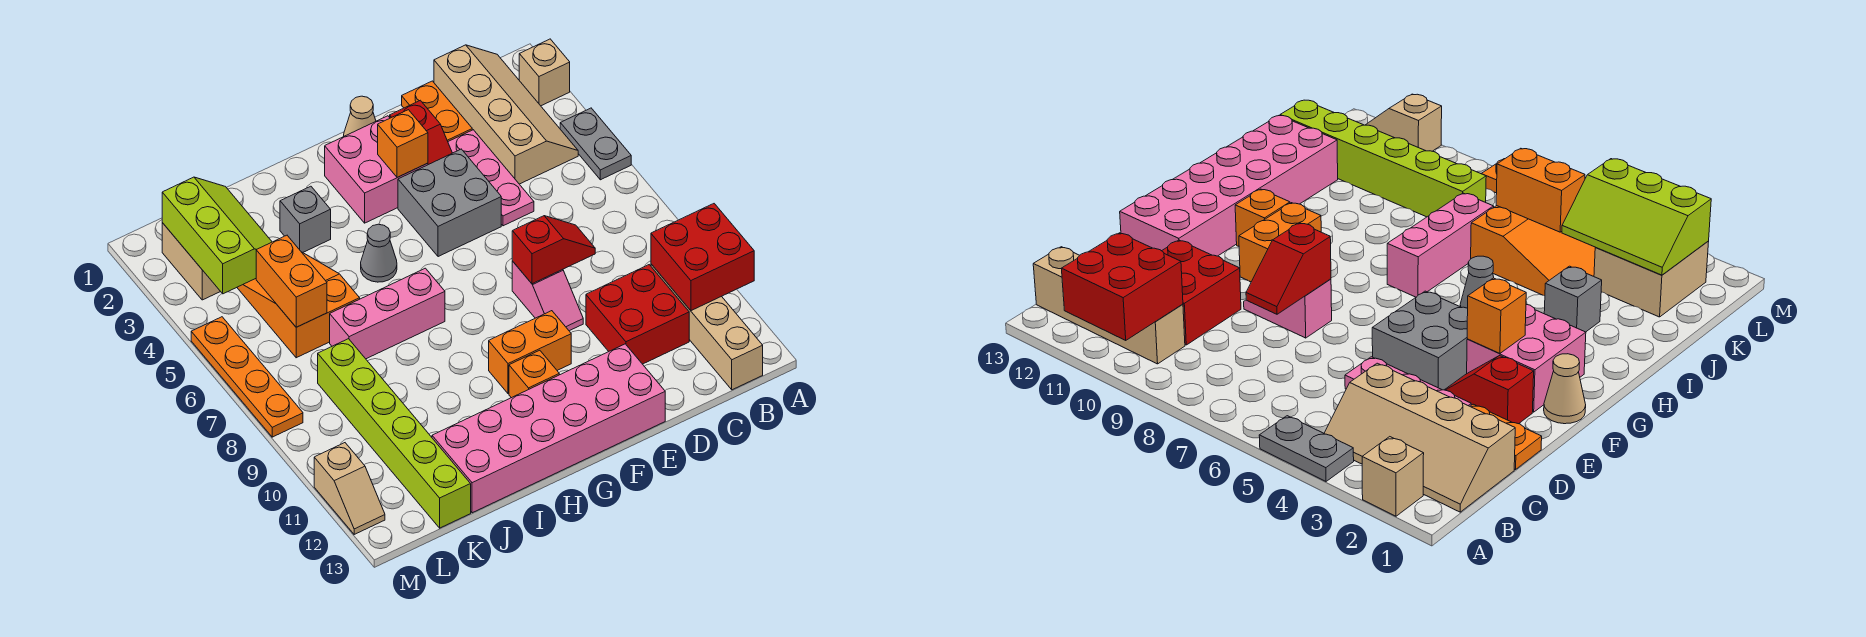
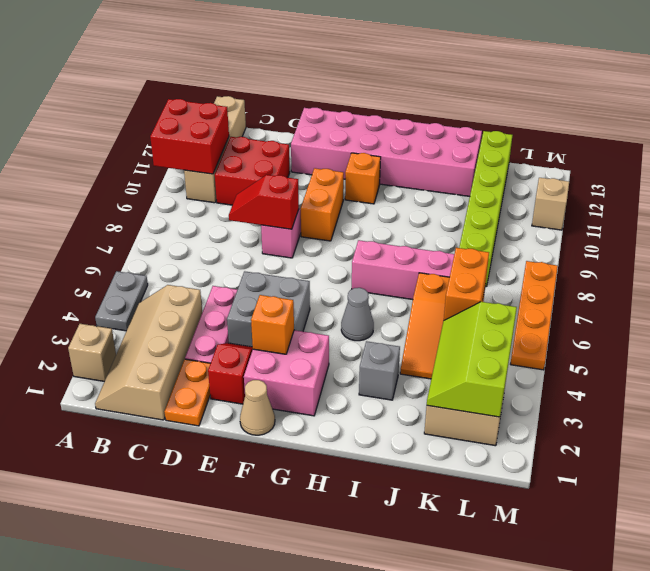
orange brick F10:G10 level 1 -> orange brick F9:F10 level 1

